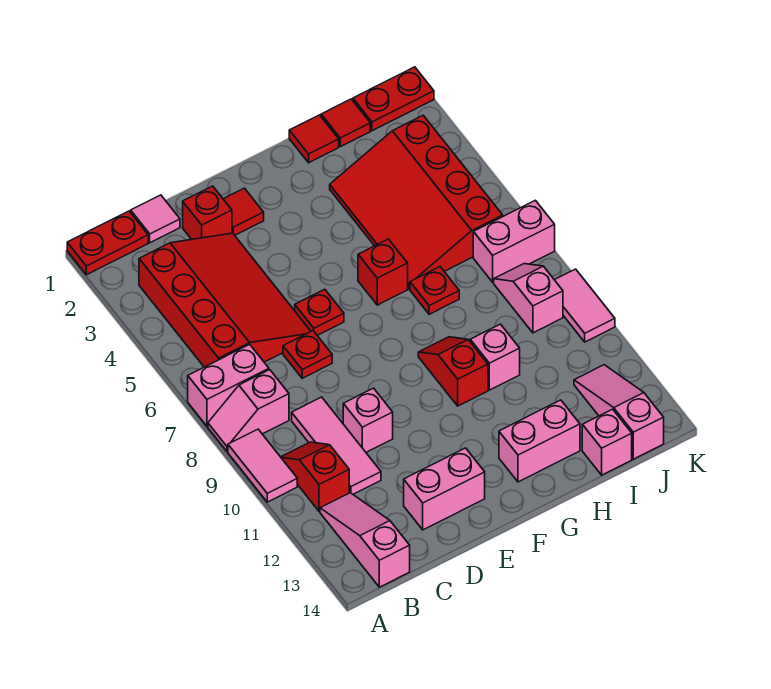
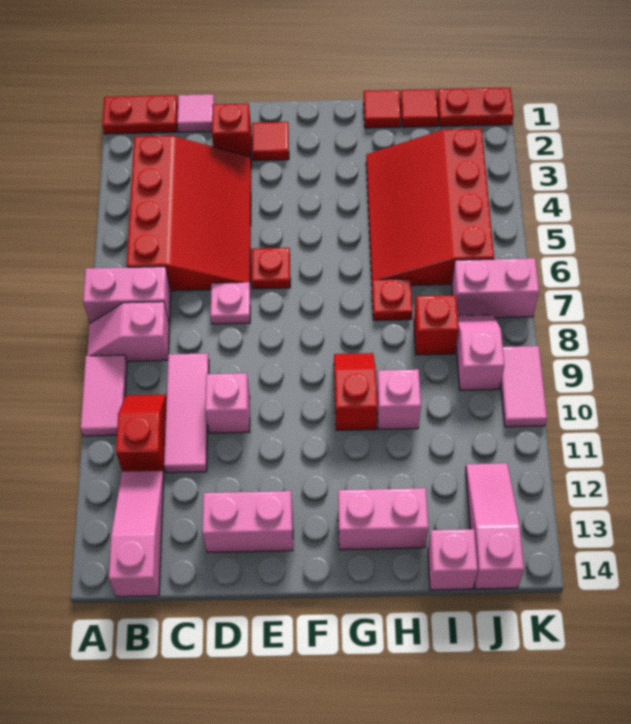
red plate D7 level 1 -> pink plate D7 level 1
red brick G6 level 1 -> red brick I8 level 1

